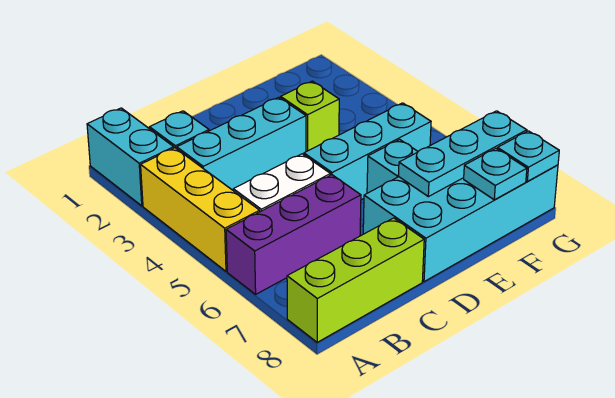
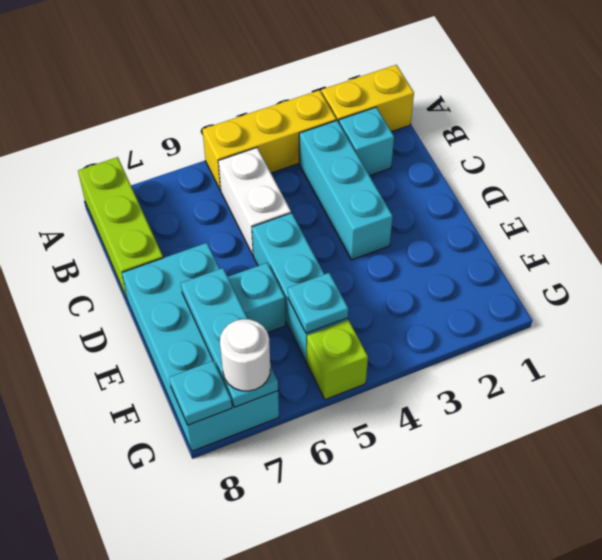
cyan brick A1:A2 level 1 -> yellow brick A1:A2 level 1
purple brick A6:C6 level 1 -> none
lime brick E3 level 1 -> lime brick G5 level 1
cyan plate F8 level 2 -> cyan plate F5 level 2
none -> white round brick G7 level 3

